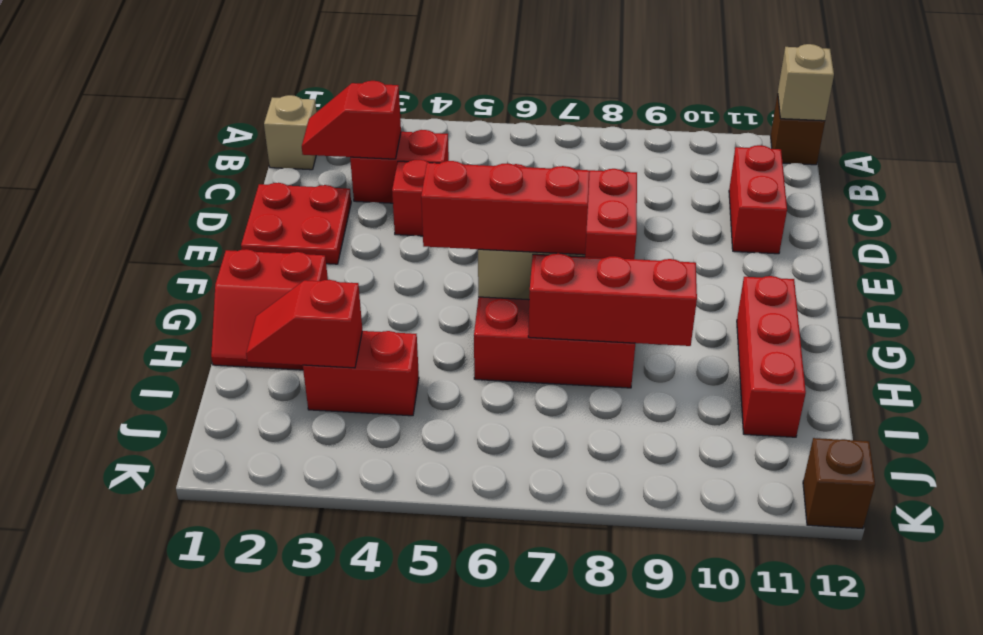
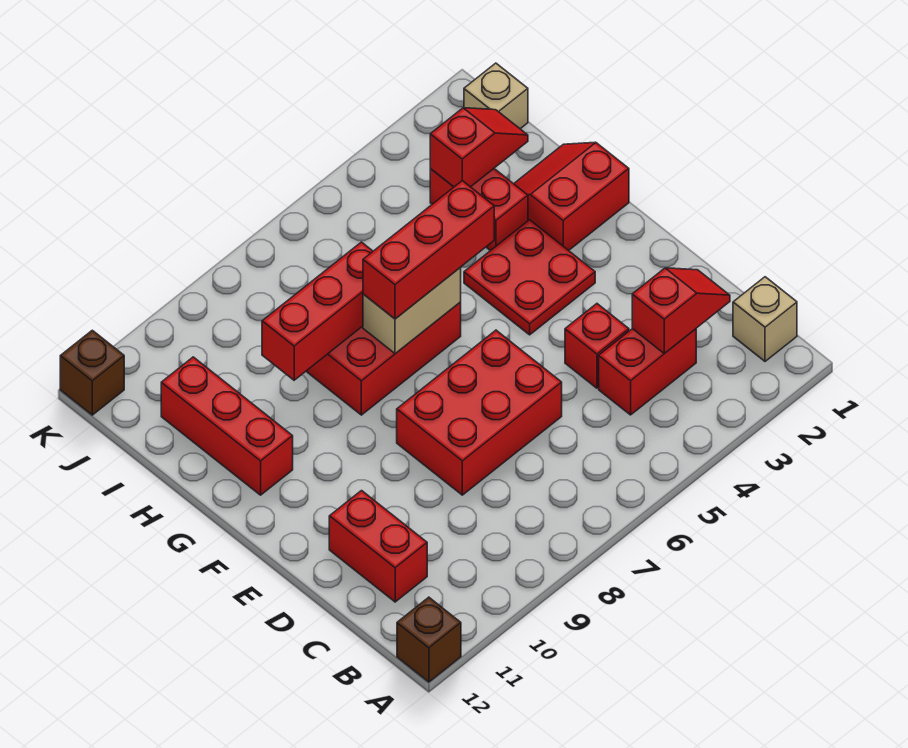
tan brick A12 level 2 -> tan brick J1 level 1
red plate D1:E2 level 1 -> red plate F3:G4 level 1
red brick I3:I4 level 1 -> red brick H3:I3 level 1

